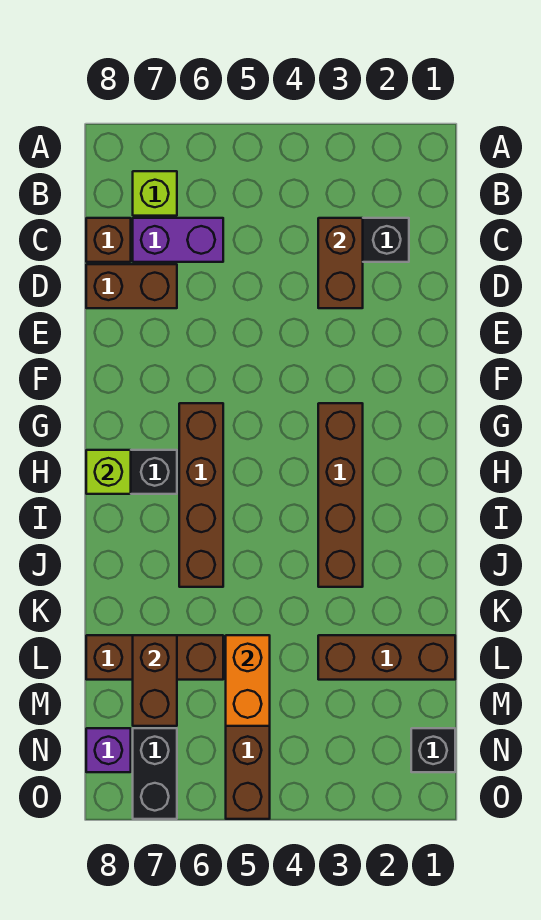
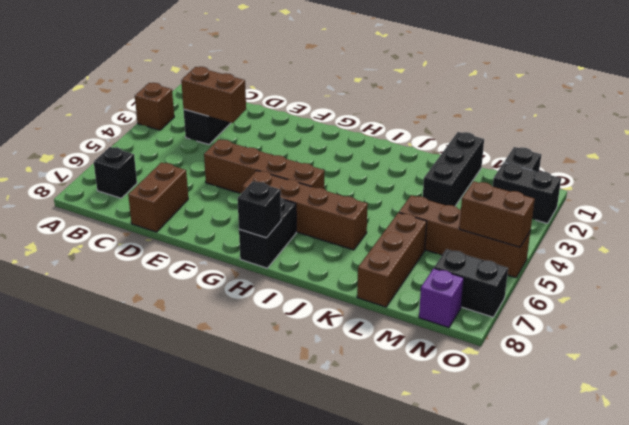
lime brick B7 level 1 -> black brick B7 level 1
purple brick C6:C7 level 1 -> none
brown brick C8 level 1 -> brown brick A3 level 1
brown brick G3:J3 level 1 -> brown brick E5:H5 level 1
lime brick H8 level 2 -> black brick H8 level 2
brown brick L1:L3 level 1 -> black brick L1:L3 level 1
orange brick L5:M5 level 2 -> none
brown brick L7:M7 level 2 -> brown brick N5:O5 level 2
none -> black brick N2:O2 level 1

